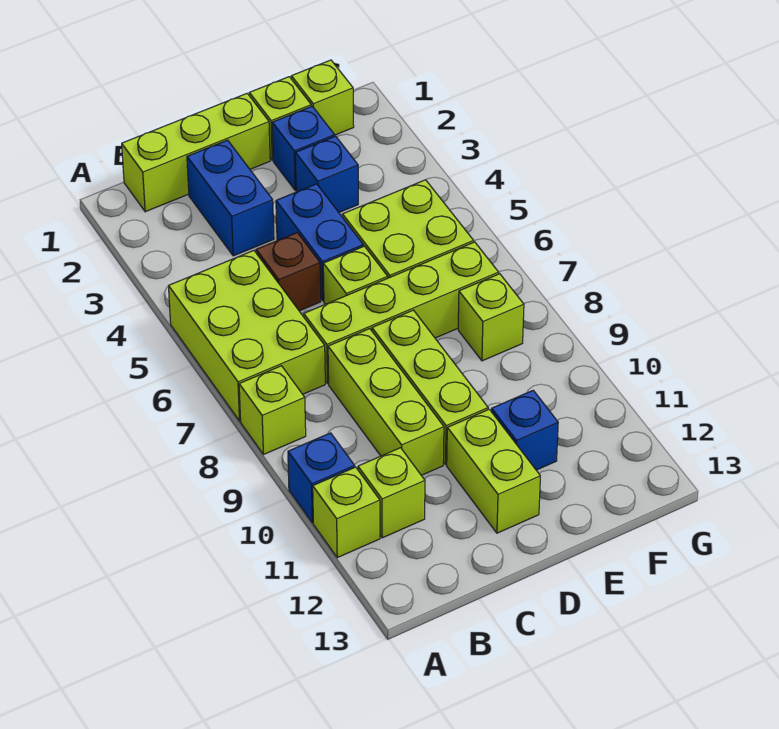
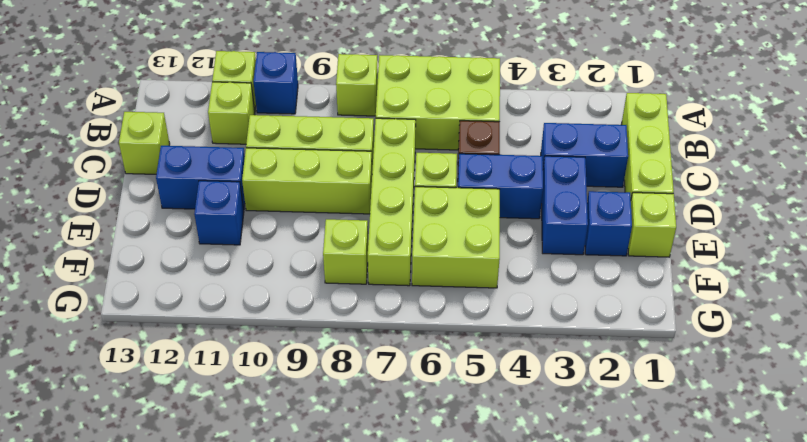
lime brick D11:D12 level 1 -> blue brick D11:D12 level 1
blue brick E3 level 1 -> blue brick D3:E3 level 1
lime brick F1 level 1 -> lime brick C13 level 1

